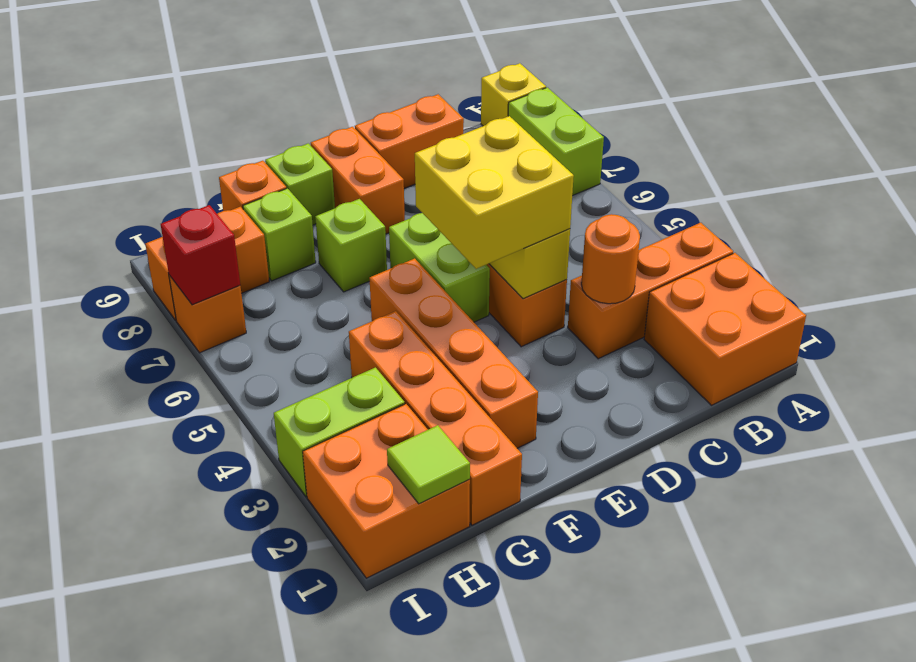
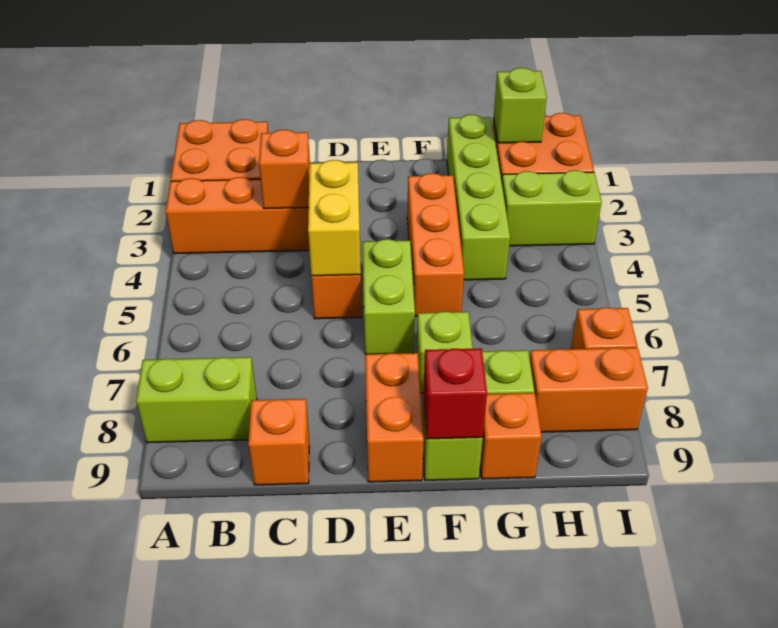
lime brick A7:A8 level 1 -> lime brick A8:B8 level 1
yellow brick A9 level 1 -> none
orange round brick C3 level 2 -> orange brick C3 level 2
orange brick C9:D9 level 1 -> orange brick C9 level 1
yellow brick D4:E5 level 3 -> none
orange brick F2:F5 level 1 -> orange brick F3:F5 level 1
orange brick G1:G4 level 1 -> lime brick G1:G4 level 1
lime tile H1 level 2 -> lime brick H1 level 2
red brick I7 level 2 -> red brick F9 level 2

